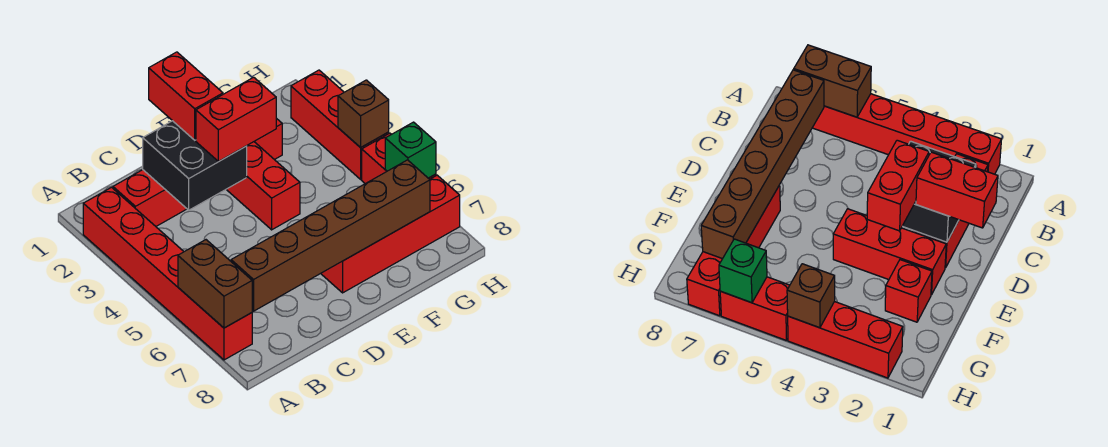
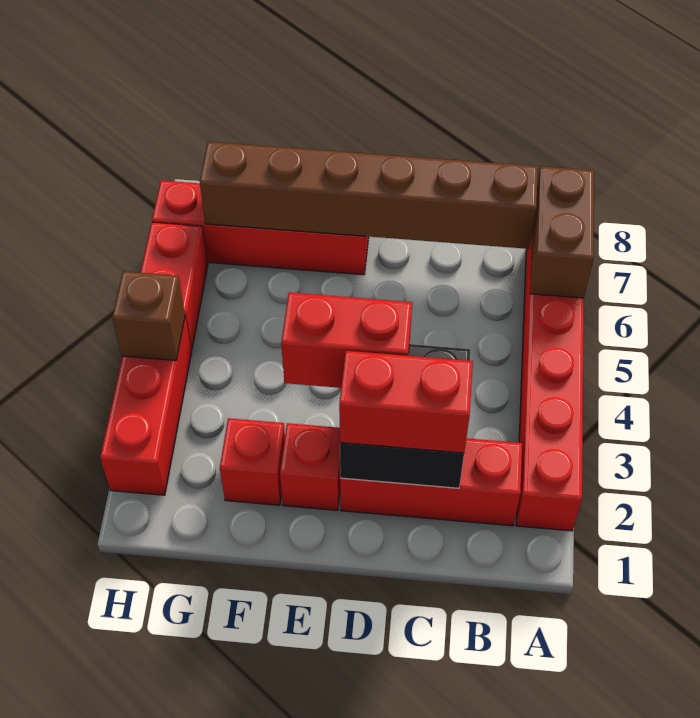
red brick D1:D2 level 3 -> red brick C2:D2 level 3
red brick E2:E4 level 1 -> red brick E2 level 1
green brick H6 level 2 -> none

